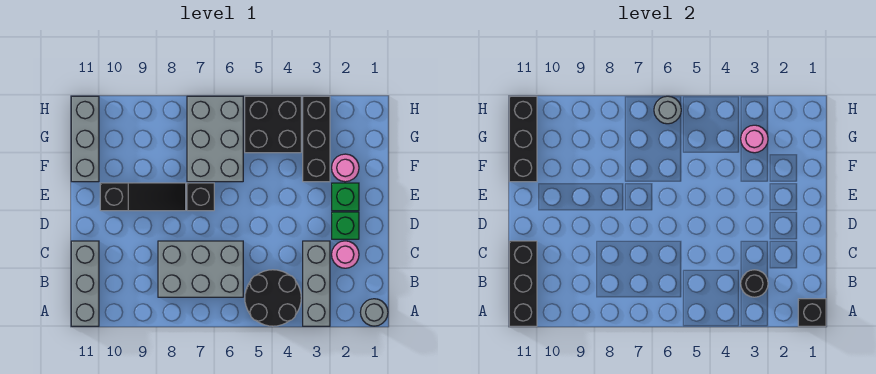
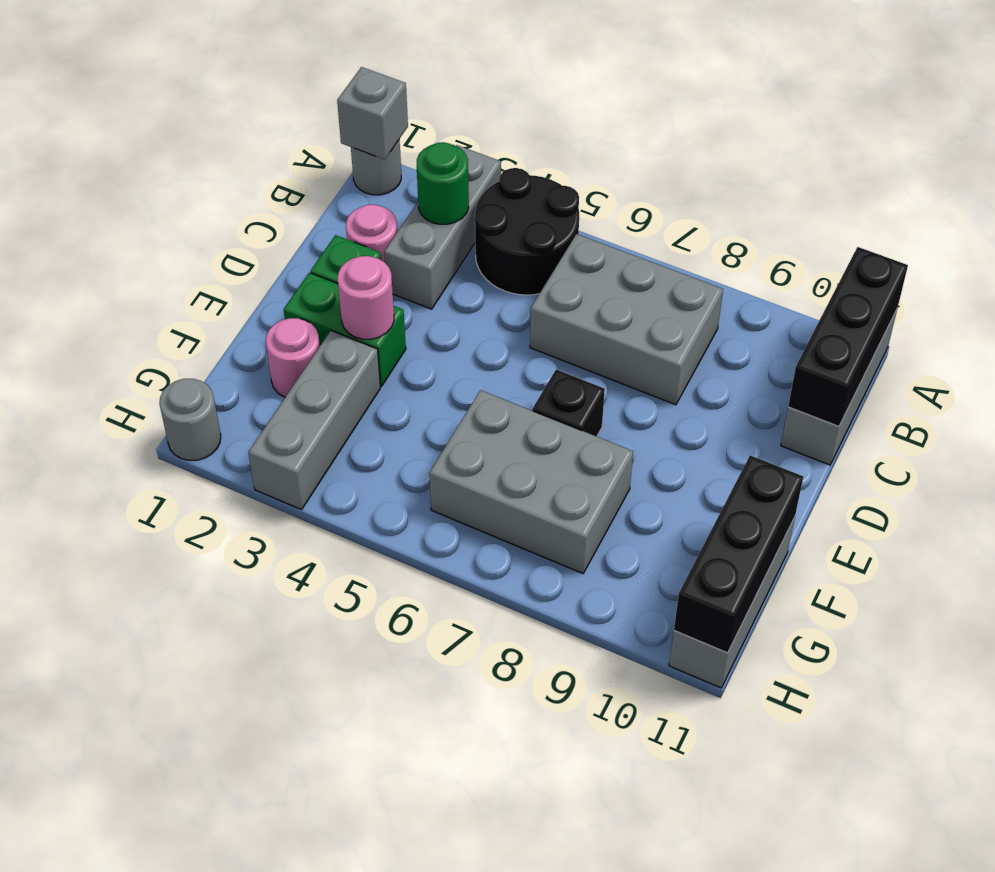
black brick A1 level 2 -> grey brick A1 level 2
black round brick B3 level 2 -> green round brick B3 level 2
green brick E2 level 1 -> green brick E2:E3 level 1
black slope E8:E10 level 1 top 10 -> none
black brick F3:H3 level 1 -> grey brick F3:H3 level 1
grey brick F6:H7 level 1 -> grey brick F6:G8 level 1
pink round brick G3 level 2 -> pink round brick E3 level 2
black brick G4:H5 level 1 -> none
grey round brick H6 level 2 -> grey round brick H1 level 1

